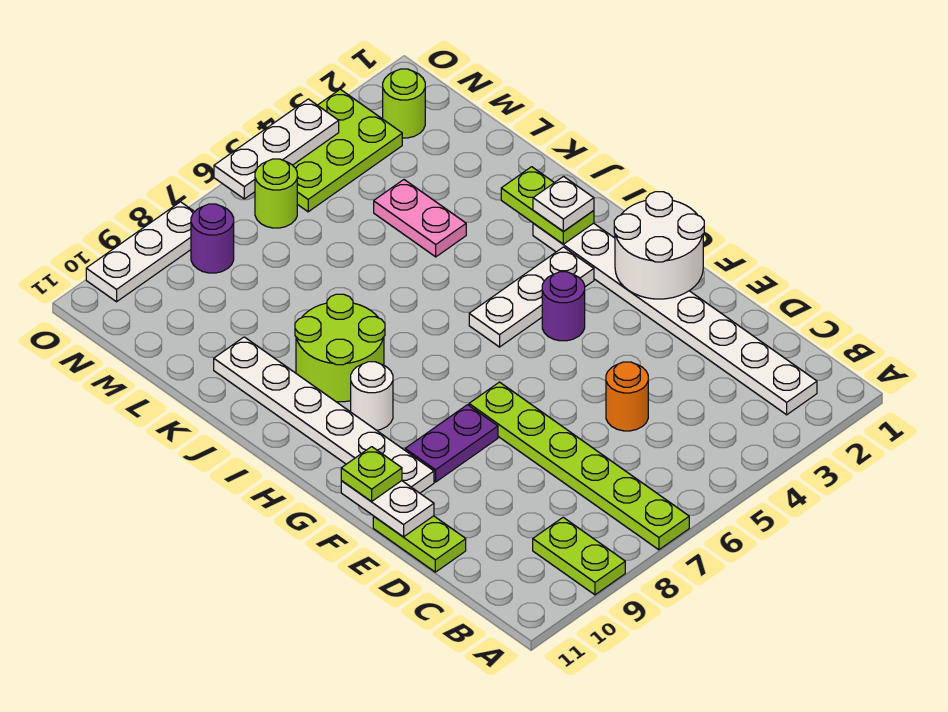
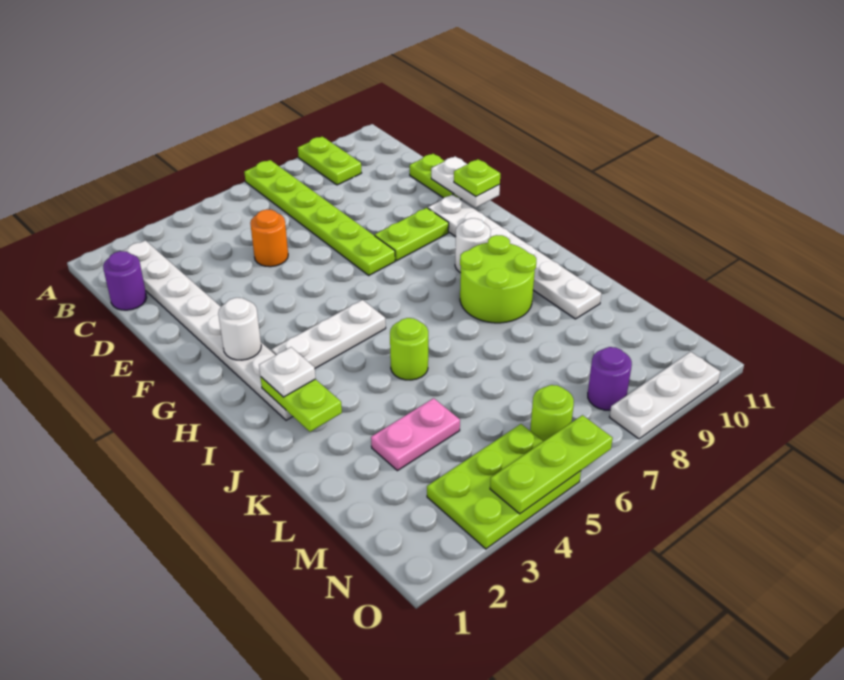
white round brick F1:G2 level 2 -> white round brick G2 level 2
purple plate F8:F9 level 1 -> lime plate F8:F9 level 1
purple round brick G4 level 1 -> purple round brick C1 level 1
pink plate K4:L4 level 1 -> pink plate L3:L4 level 1
lime round brick N2 level 1 -> lime round brick J5 level 1
white plate O4:O6 level 2 -> lime plate O4:O6 level 2

